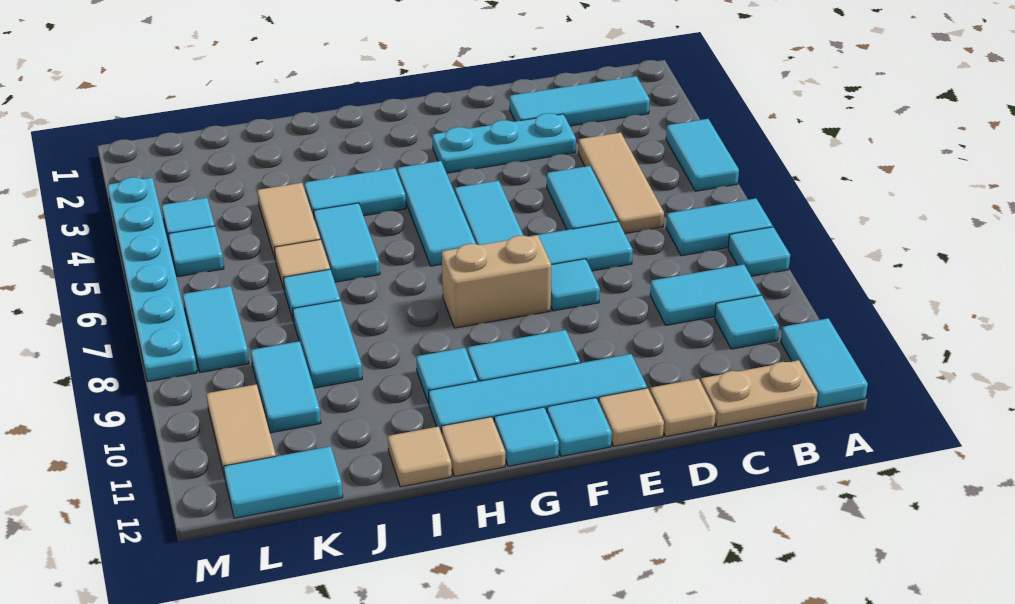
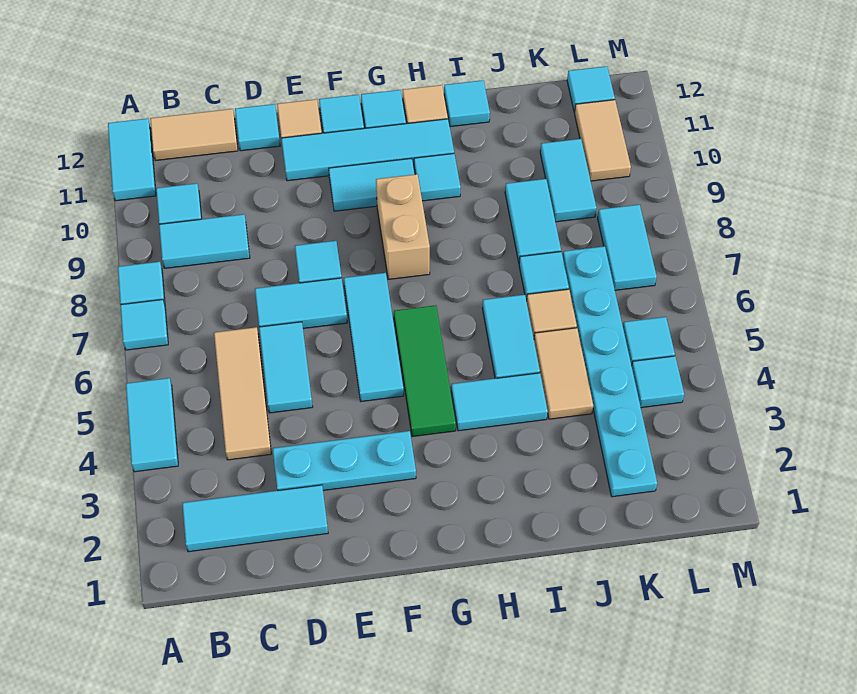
cyan tile A7:B7 level 1 -> cyan tile A7 level 1
tan plate B12:C12 level 1 -> tan tile B12:C12 level 1
tan tile D12 level 1 -> cyan tile D12 level 1
tan brick F8:G8 level 1 -> tan brick G8:G9 level 1
cyan tile G4:G6 level 1 -> green tile G4:G6 level 1
tan tile I12 level 1 -> cyan tile I12 level 1
cyan tile K12:L12 level 1 -> cyan tile L12 level 1
cyan plate M3:M8 level 1 -> cyan plate K2:K7 level 1

